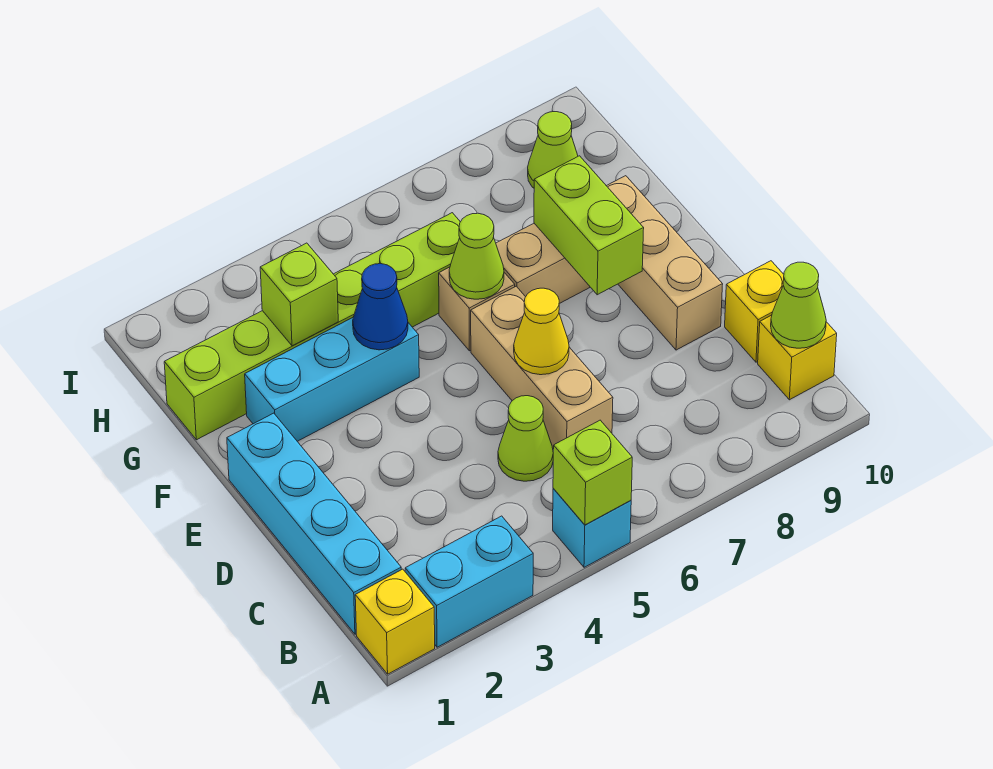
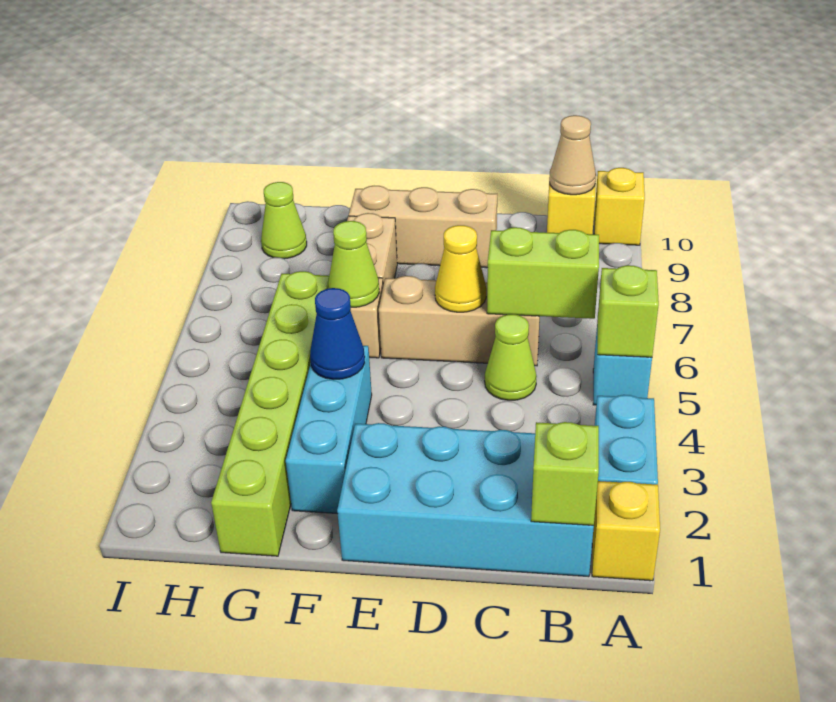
cyan brick B1:E1 level 1 -> cyan brick B1:E2 level 1
lime cone B10 level 2 -> tan cone B10 level 2
yellow brick C10 level 1 -> yellow brick A10 level 1
lime brick E8:F8 level 2 -> lime brick B6:C6 level 2
lime brick G3 level 2 -> lime brick B1 level 2

